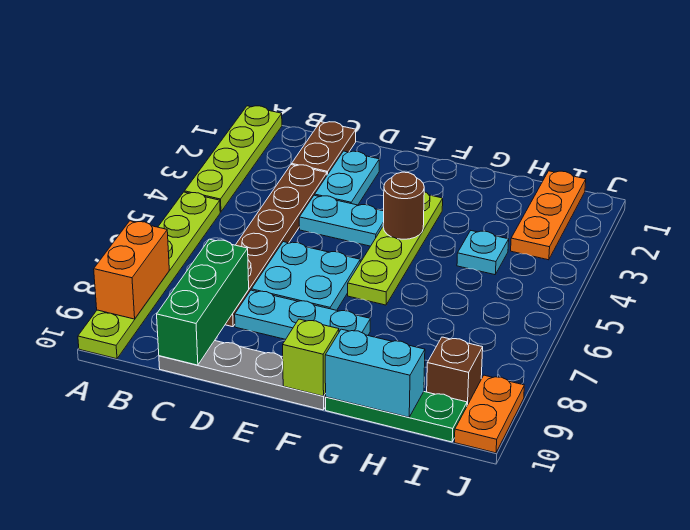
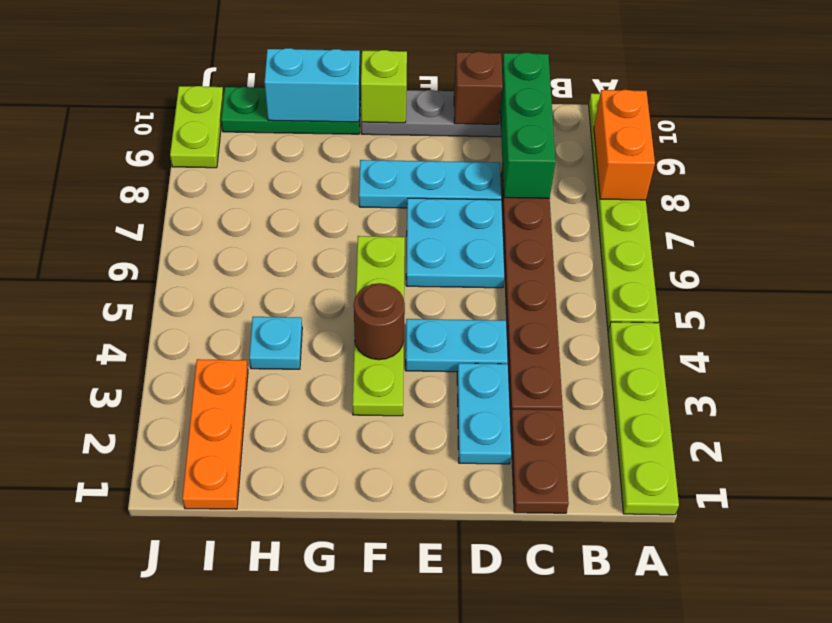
brown brick I9 level 1 -> brown brick D10 level 2
orange plate J9:J10 level 1 -> lime plate J9:J10 level 1

